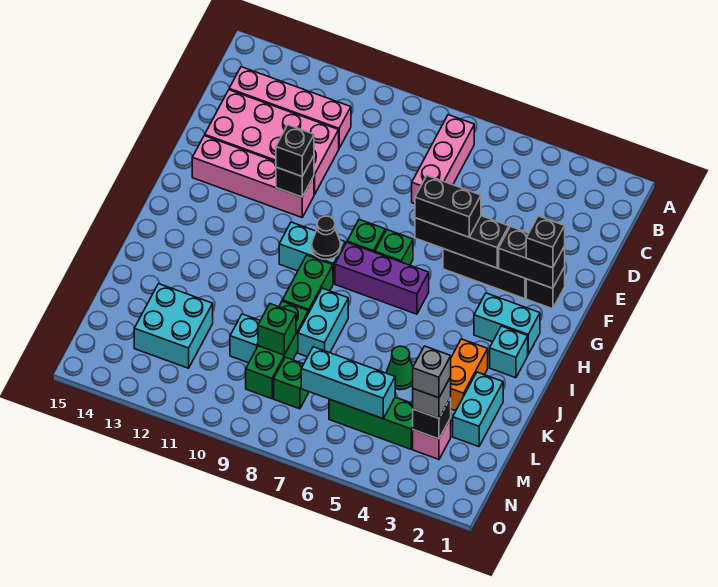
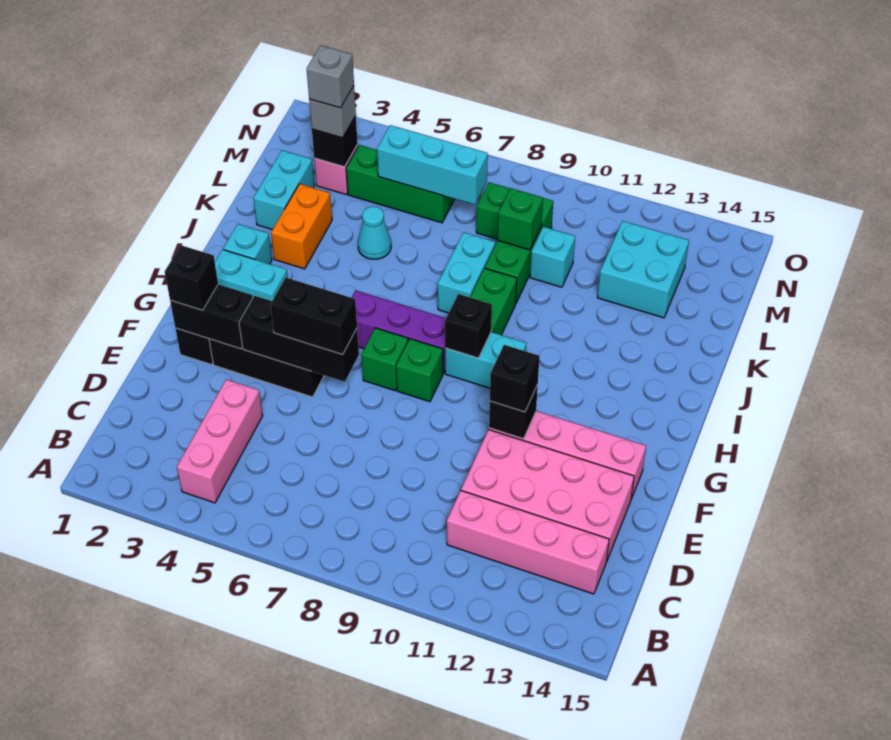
pink brick B7:D7 level 1 -> pink brick B4:D4 level 1
black cone H9 level 2 -> black brick H9 level 2
green cone K5 level 1 -> cyan cone K5 level 1

